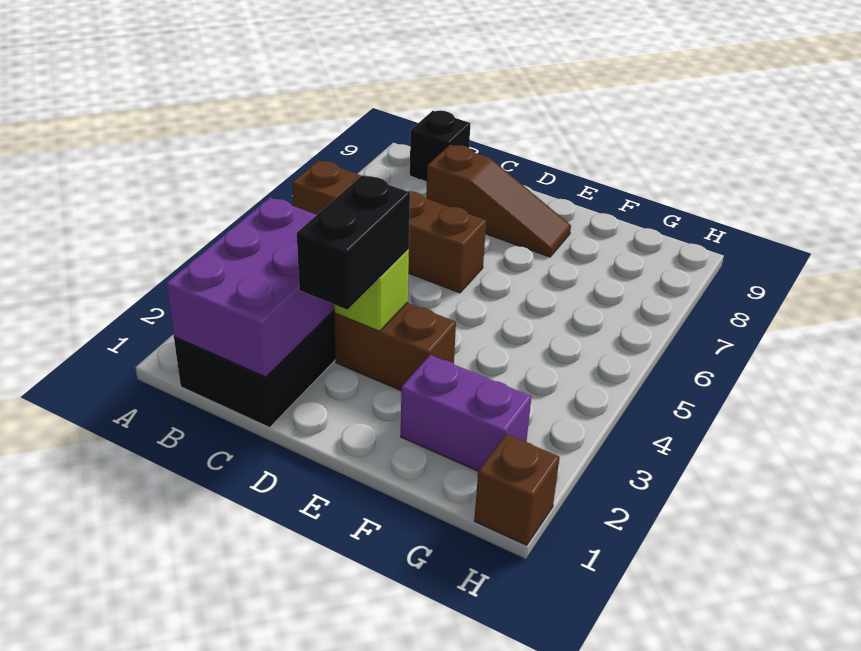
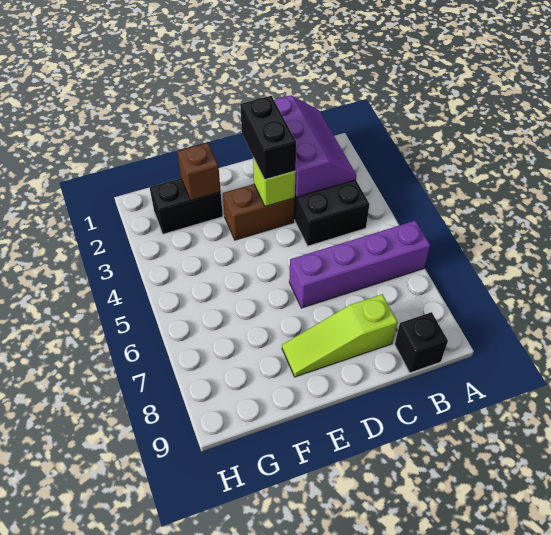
brown brick A6:D6 level 1 -> purple brick A6:D6 level 1
purple brick B1:C3 level 2 -> purple slope B1:C3 level 2 top C
brown slope C8:E8 level 1 top C -> lime slope C8:E8 level 1 top C
purple brick F2:G2 level 1 -> black brick F2:G2 level 1
brown brick H1 level 1 -> brown brick F2 level 2

